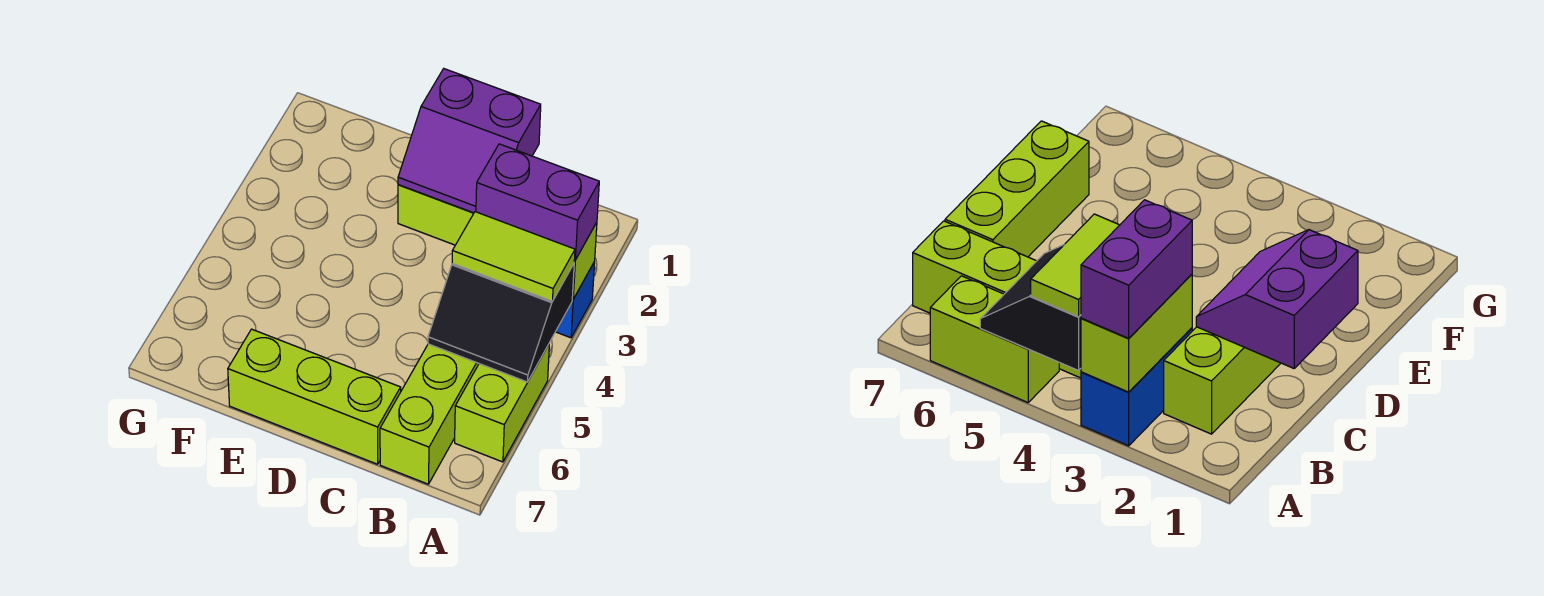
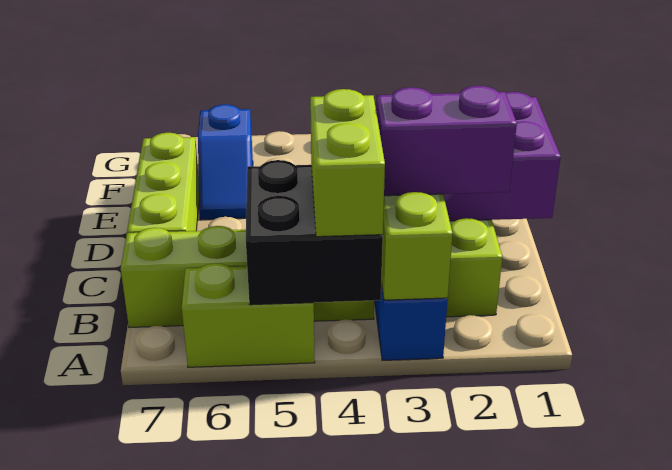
purple brick A3:B3 level 3 -> purple brick B2:B3 level 3
black slope A4:B5 level 2 top 4 -> black brick A4:B5 level 2
lime tile A4:B4 level 3 -> lime brick A4:B4 level 3
none -> blue slope E6:F6 level 1 top F

